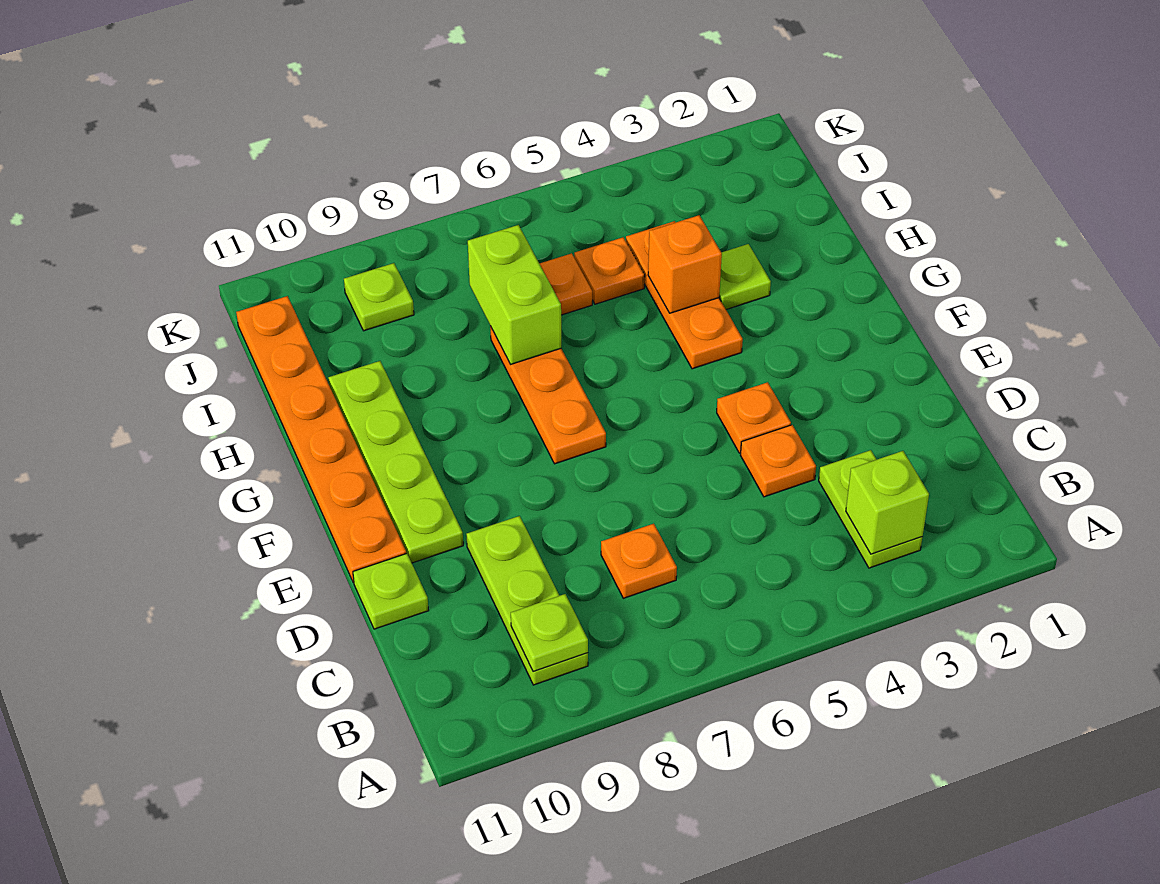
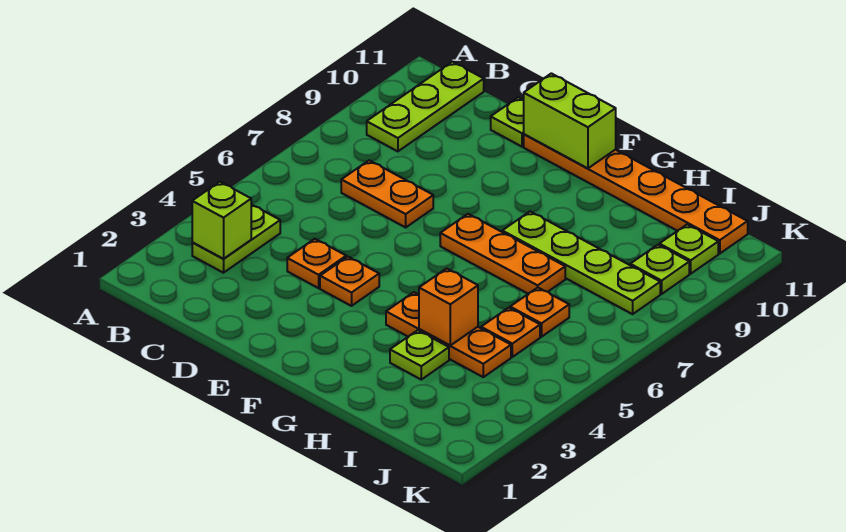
lime plate B3:C3 level 1 -> lime plate B3:B4 level 1
lime plate B9:D9 level 1 -> lime plate B9:B11 level 1
lime plate B9 level 2 -> lime plate J10 level 1
orange plate C7 level 1 -> orange plate C7:D7 level 1
lime plate E10:H10 level 1 -> lime plate G8:J8 level 1
lime brick H7:I7 level 2 -> lime brick E11:F11 level 2

